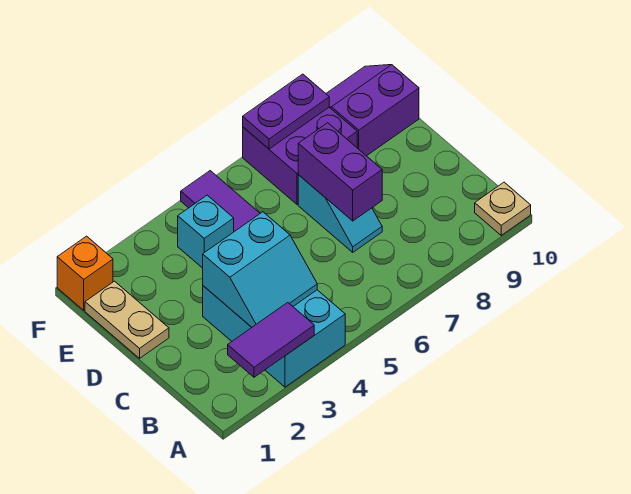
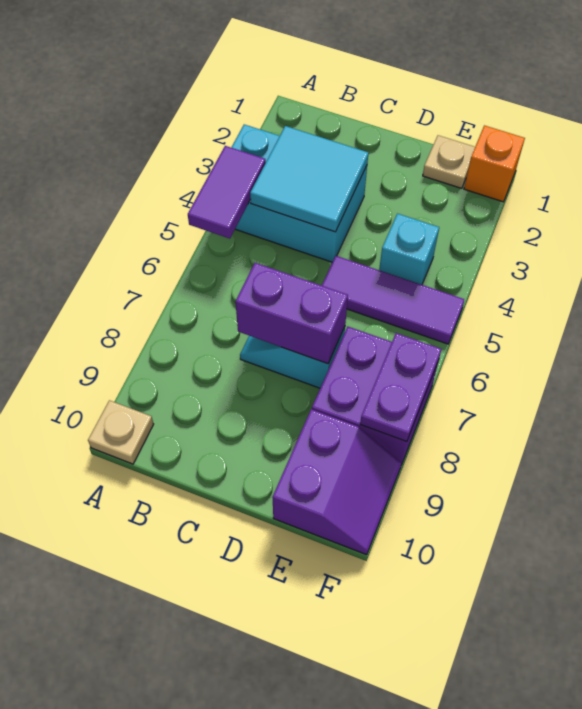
purple tile A2:A3 level 2 -> purple tile A4:A5 level 2
cyan slope B3:C4 level 2 top C -> cyan tile B3:C4 level 2
tan plate D1:E1 level 1 -> tan plate E1 level 1

